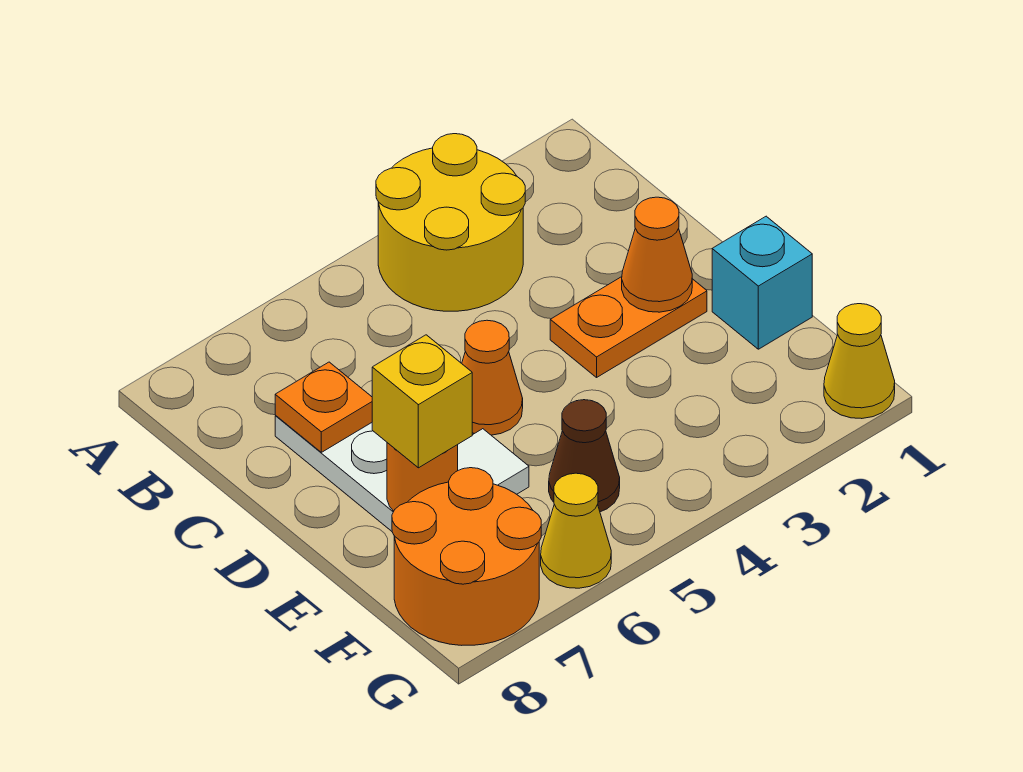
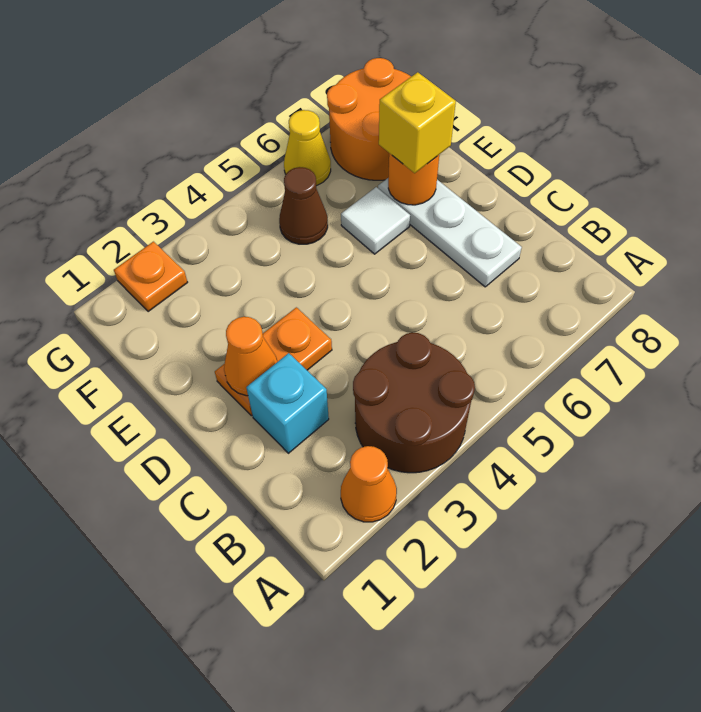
yellow round brick A3:B4 level 1 -> brown round brick A3:B4 level 1
orange plate C7 level 2 -> orange plate G2 level 1
orange cone D5 level 1 -> orange cone A2 level 1
cyan brick E1 level 1 -> cyan brick C2 level 1
yellow cone G1 level 1 -> none

